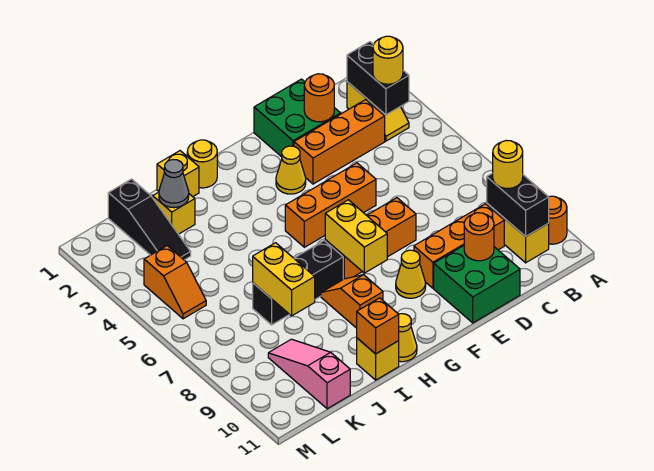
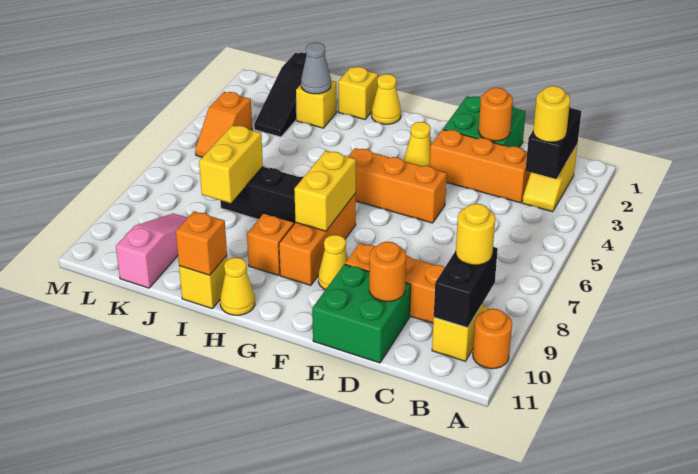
orange brick E7:G7 level 1 -> orange brick G7:G9 level 1
yellow round brick H1 level 1 -> yellow cone H1 level 1

